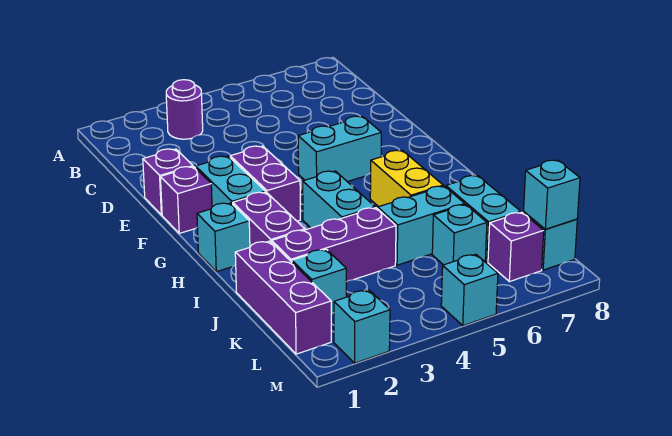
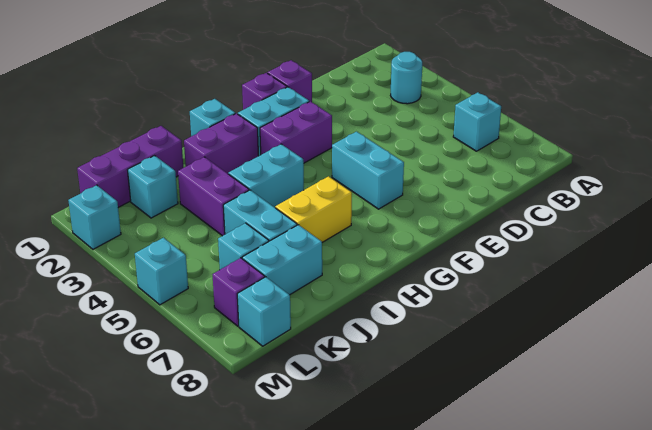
purple round brick B3 level 1 -> cyan round brick B3 level 1
purple brick J2:J4 level 1 -> purple brick J3:J4 level 1
cyan brick L8 level 2 -> cyan brick B6 level 1

